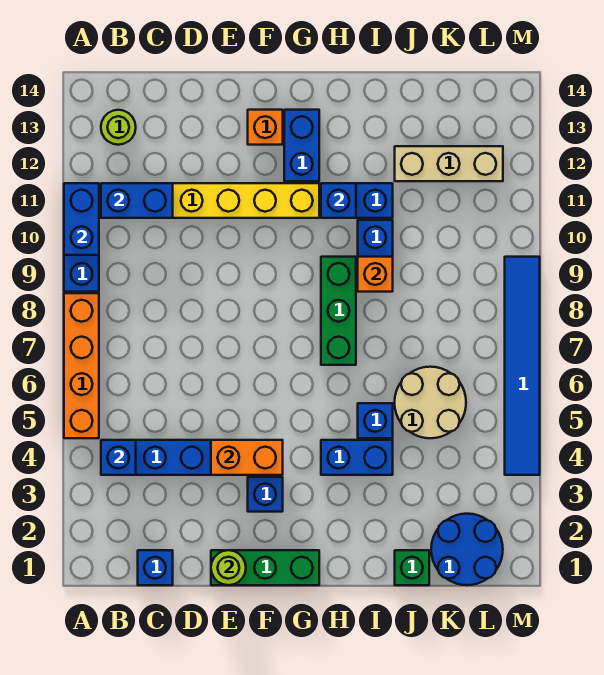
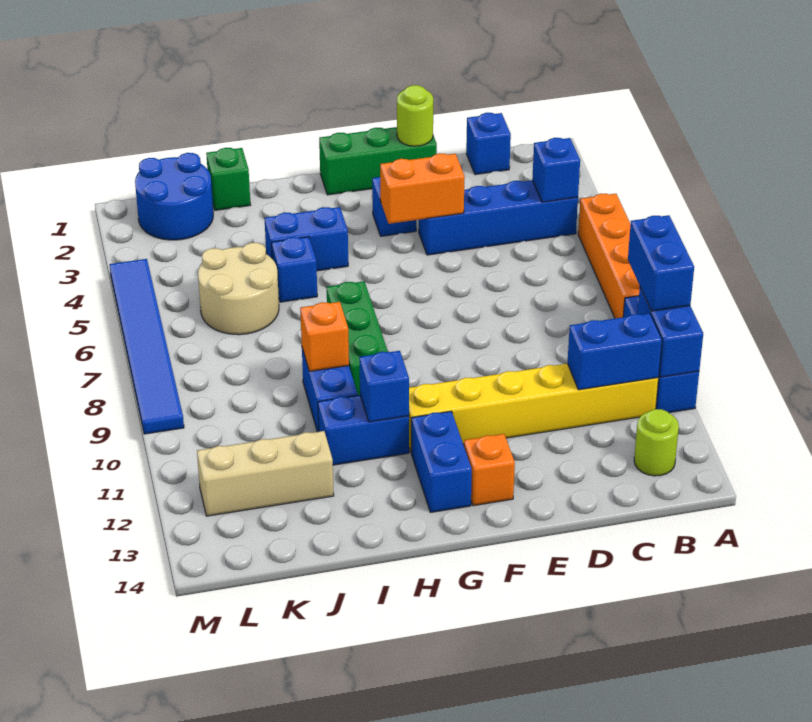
none -> blue brick A9:A10 level 3

